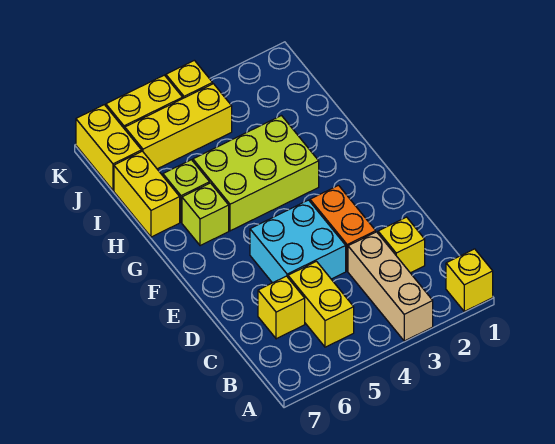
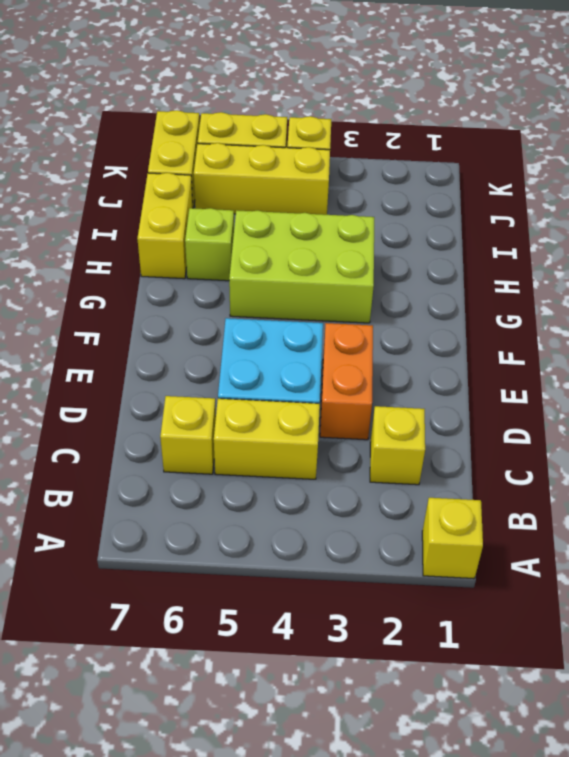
tan brick A3:C3 level 1 -> none
yellow brick B5:C5 level 1 -> yellow brick C4:C5 level 1
lime brick G6 level 1 -> none

